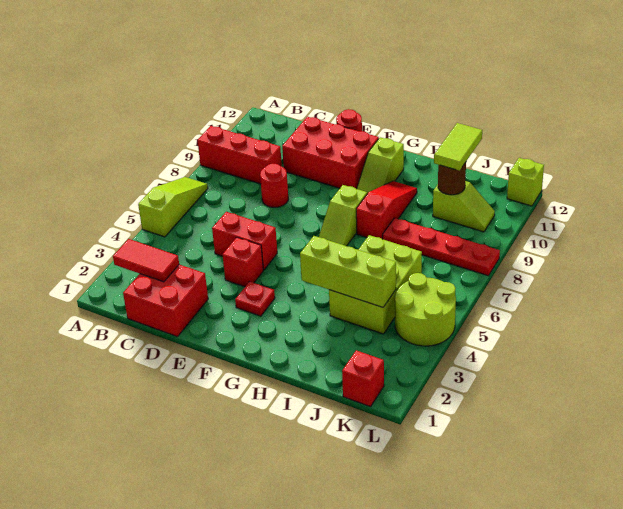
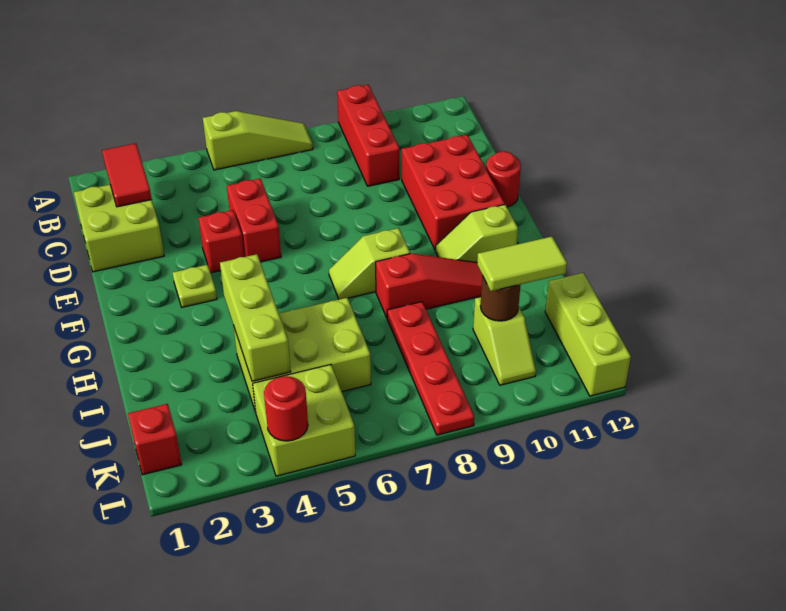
red brick C1:D2 level 1 -> lime brick C1:D2 level 1
red round brick D8 level 1 -> red round brick L4 level 2
red plate F3 level 1 -> lime plate F3 level 1
lime round brick K4:L5 level 1 -> lime brick K4:L5 level 1
lime brick L12 level 1 -> lime brick J12:L12 level 1

